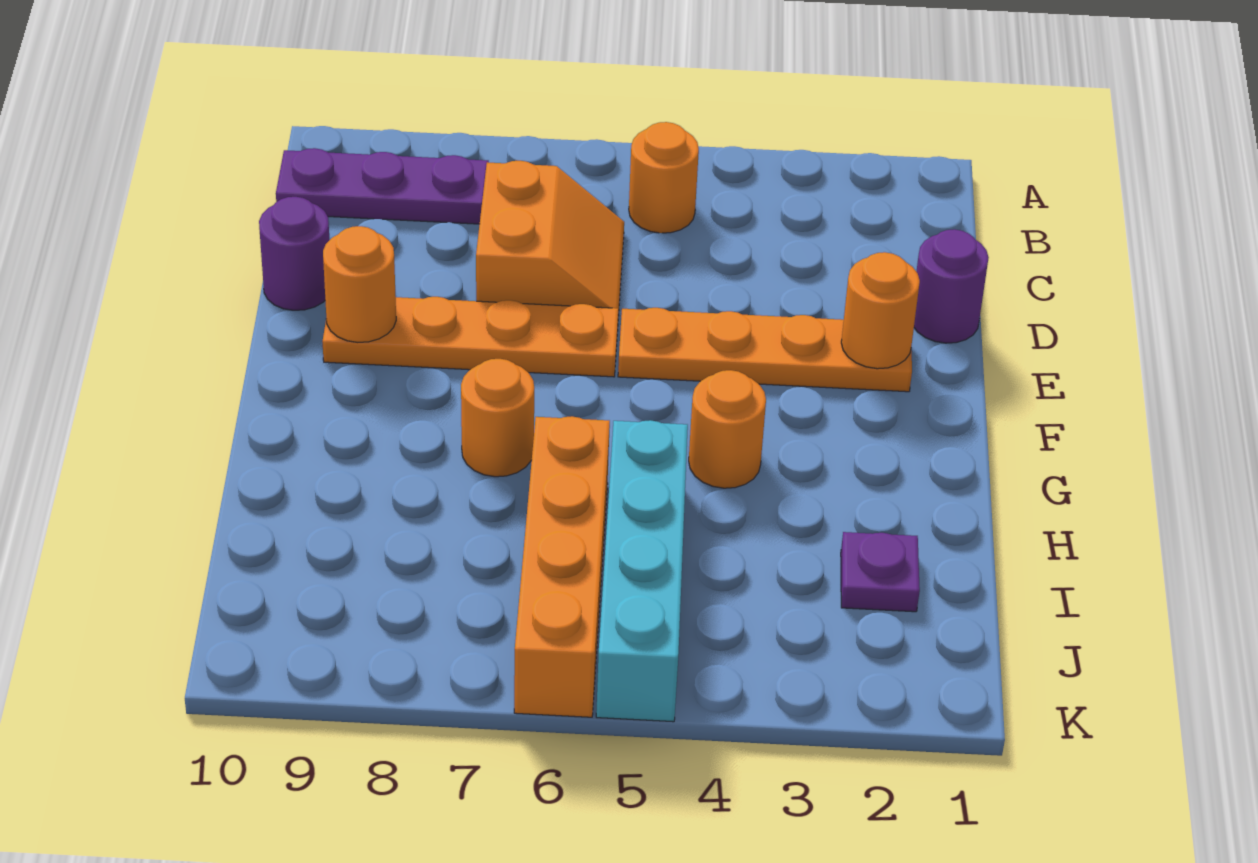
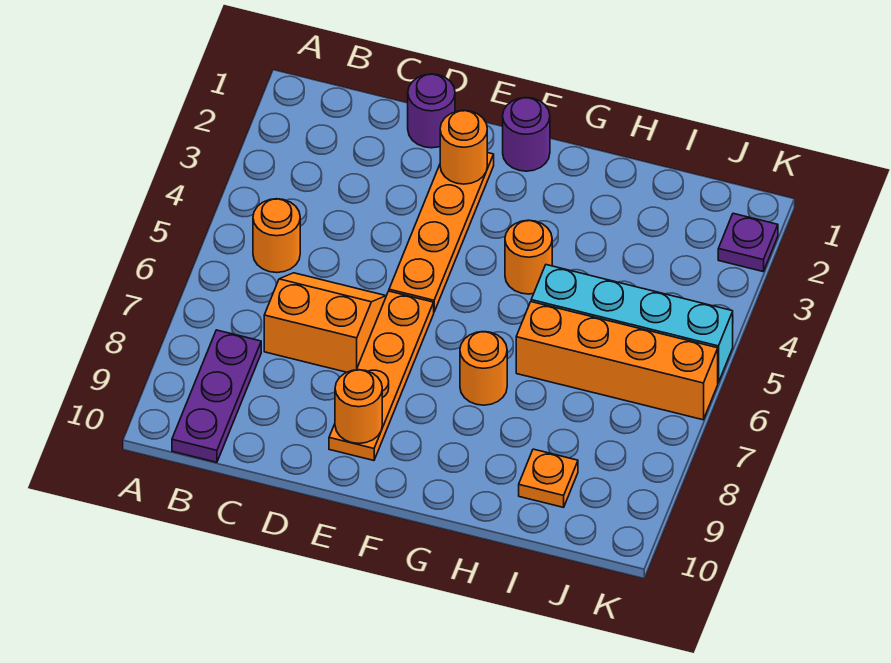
purple round brick D10 level 1 -> purple round brick F1 level 1
purple plate I2 level 1 -> purple plate K2 level 1
none -> orange plate I9 level 1

